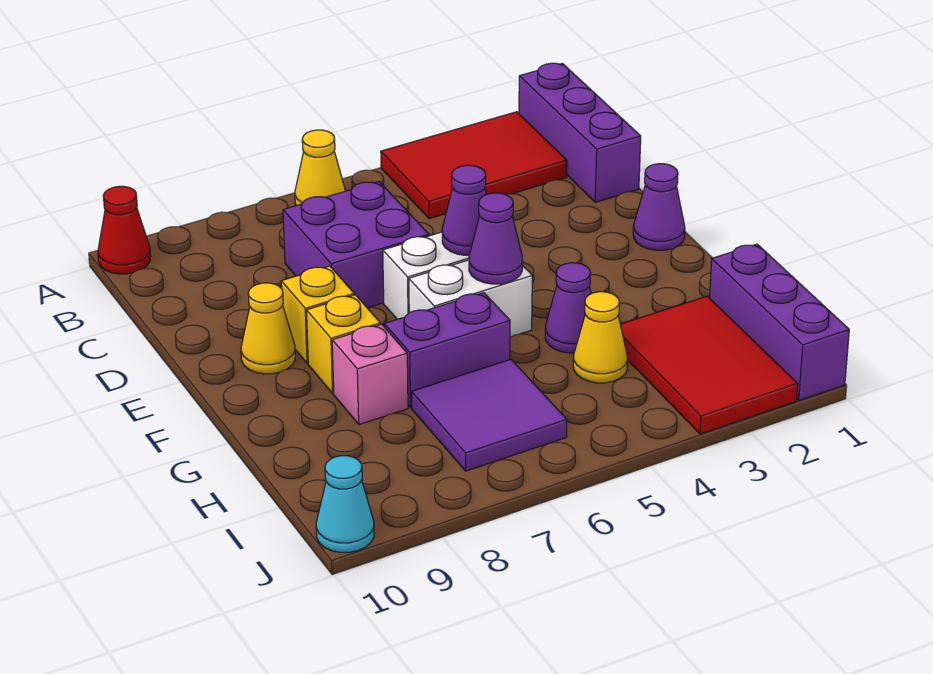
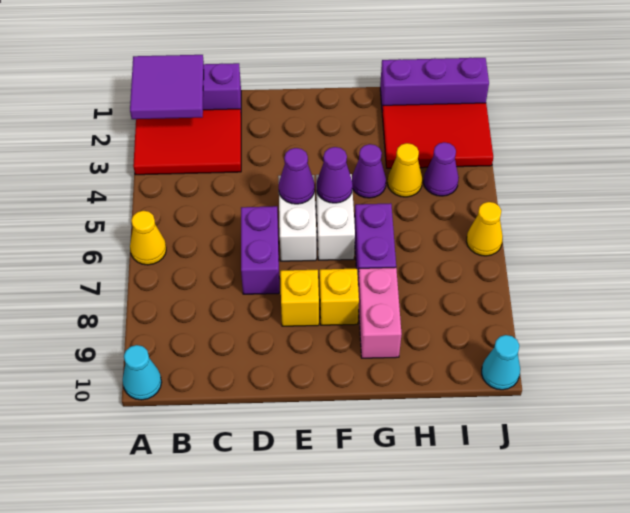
red tile A2:B4 level 1 -> red tile A2:C3 level 1
red cone A10 level 1 -> cyan cone A10 level 1
purple brick C6:D7 level 1 -> purple brick D6:D7 level 1
purple cone E1 level 1 -> purple cone I4 level 1
yellow cone E9 level 1 -> yellow cone J6 level 1
pink brick G8 level 1 -> pink brick G8:G9 level 1
purple tile H6:I7 level 1 -> purple tile A1:B2 level 2

